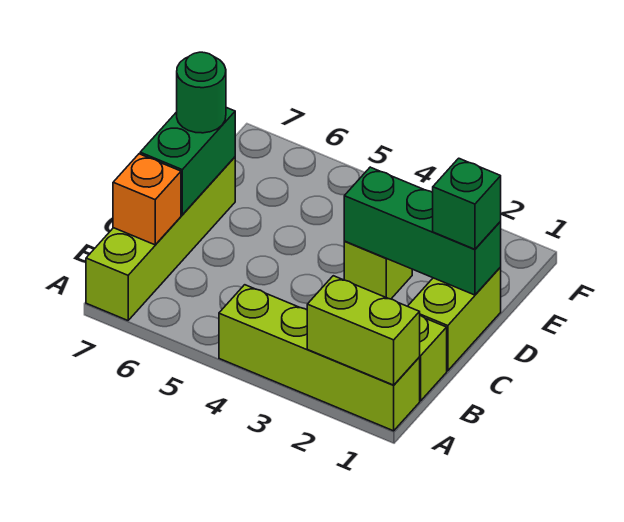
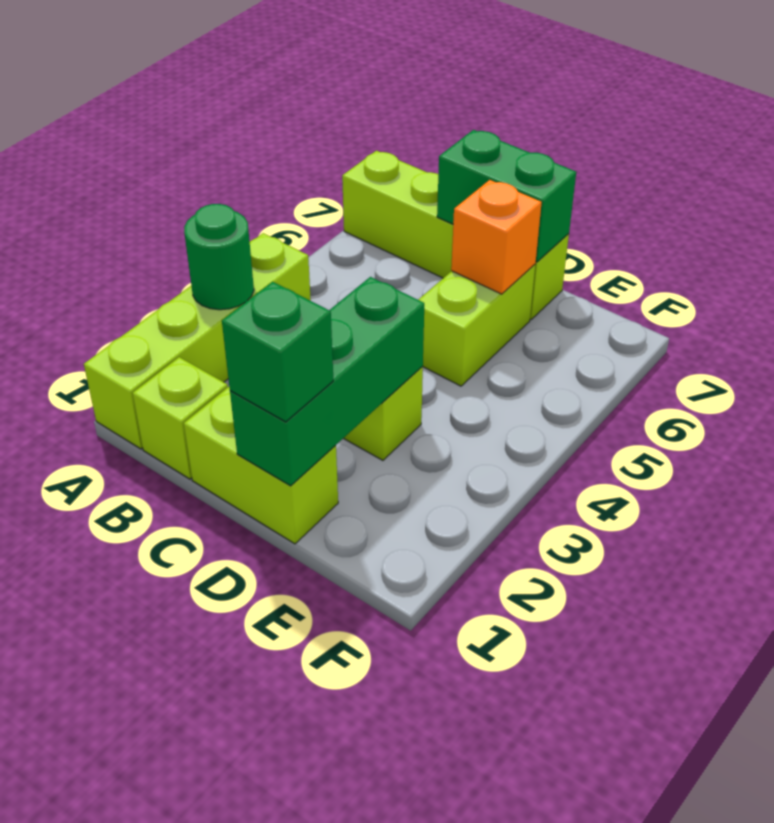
lime brick A1:A2 level 2 -> lime brick D5:D6 level 1
orange brick B7 level 2 -> orange brick D6 level 2
green round brick D7 level 3 -> green round brick A3 level 2

